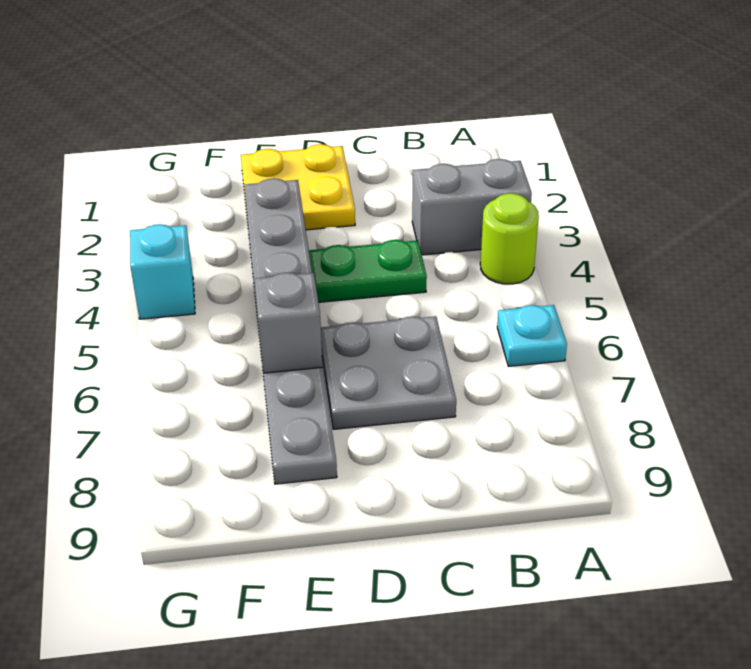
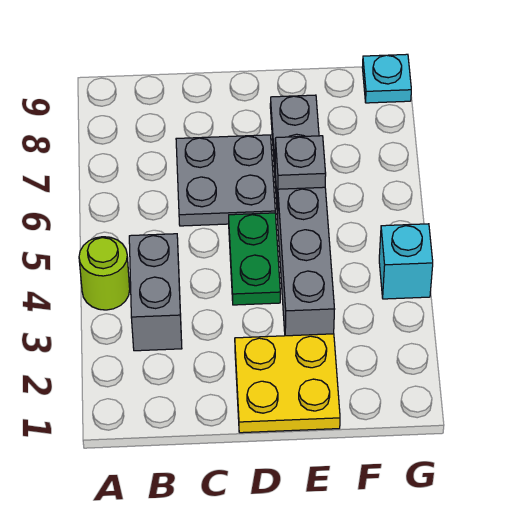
grey brick A3:B3 level 1 -> grey brick B3:B4 level 1
cyan plate A6 level 1 -> cyan plate G9 level 1
green plate C4:D4 level 1 -> green plate D4:D5 level 1

